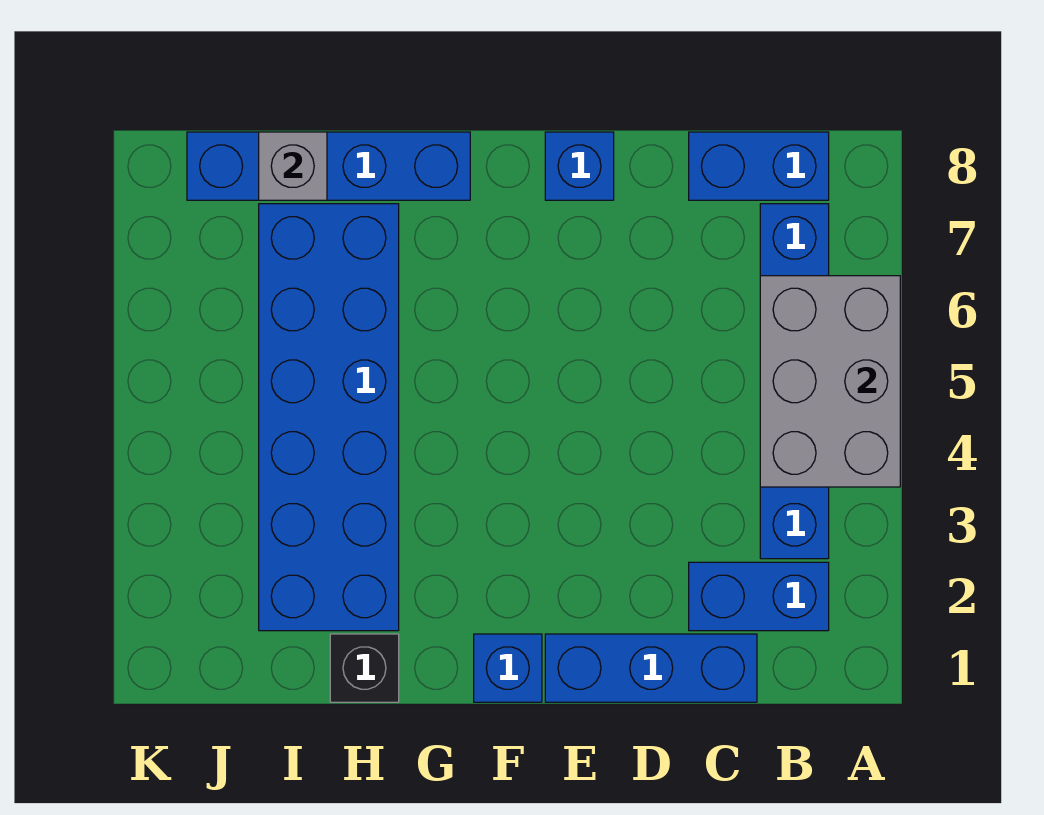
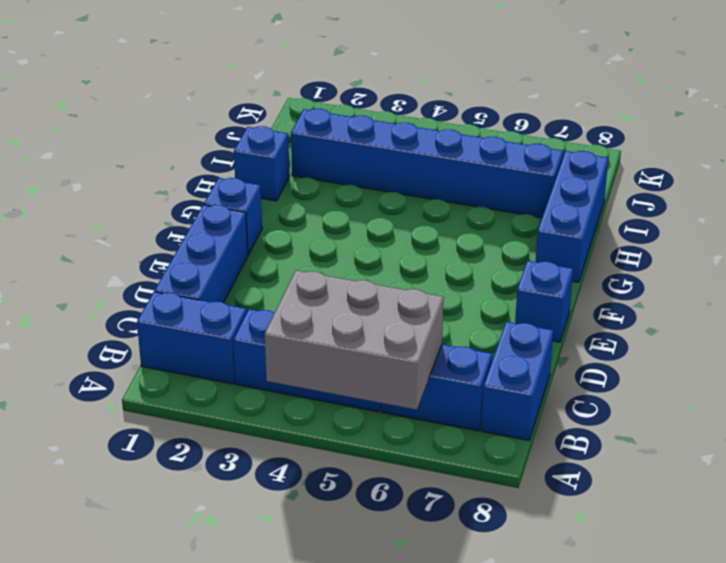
blue brick B2:C2 level 1 -> blue brick B1:B2 level 1
blue brick G8:J8 level 1 -> blue brick G8:I8 level 1
black brick H1 level 1 -> blue brick H1 level 1
blue brick H2:I7 level 1 -> blue brick I2:I7 level 1
grey brick I8 level 2 -> none

